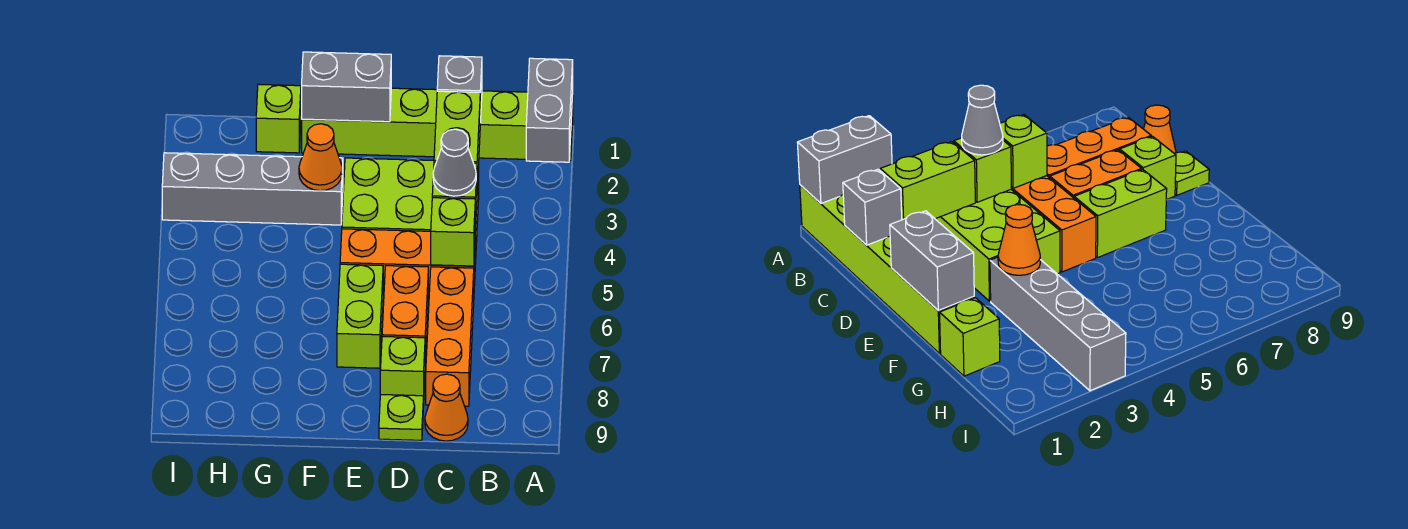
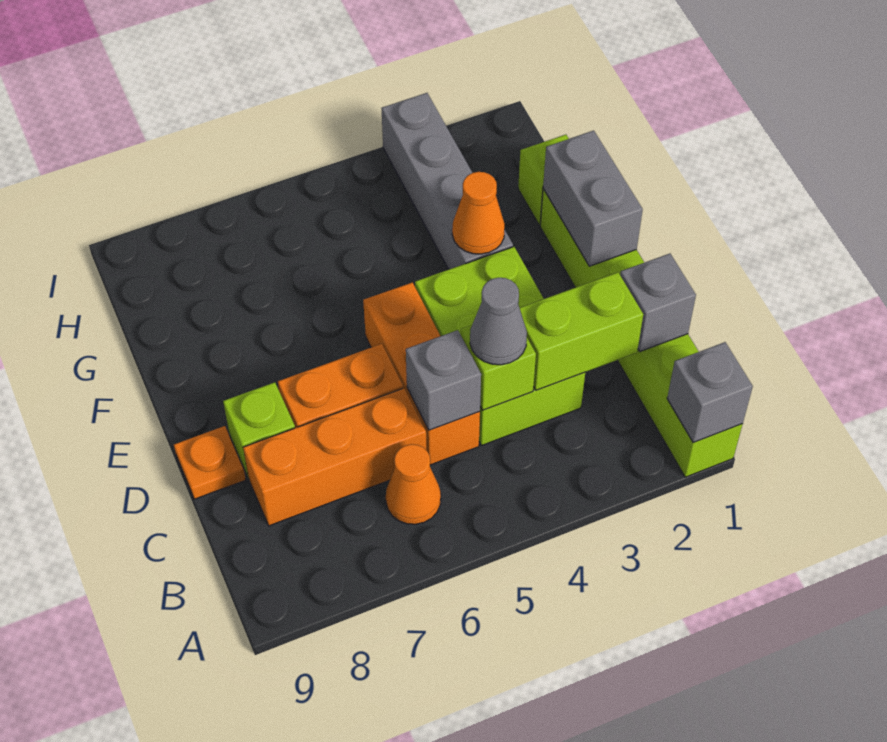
grey brick A1:A2 level 2 -> grey brick A1 level 2
lime brick C5 level 2 -> grey brick C5 level 2
orange cone C9 level 1 -> orange cone B6 level 1
lime plate D9 level 1 -> orange plate D9 level 1
lime brick E6:E7 level 1 -> none

